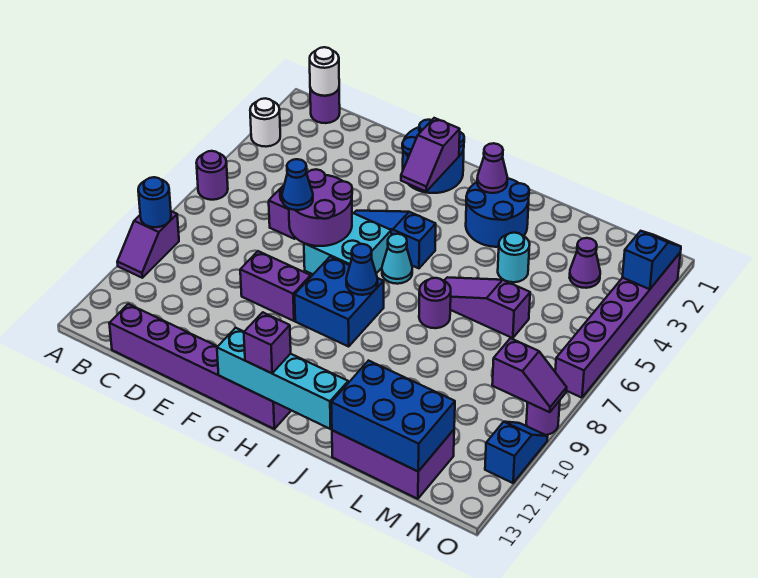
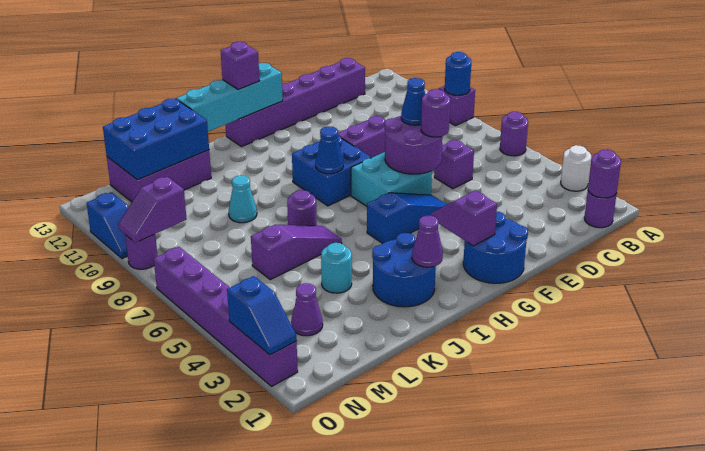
white round brick B1 level 2 -> purple round brick B1 level 2
none -> purple round brick E6 level 3
cyan cone H6 level 1 -> cyan cone K9 level 1

